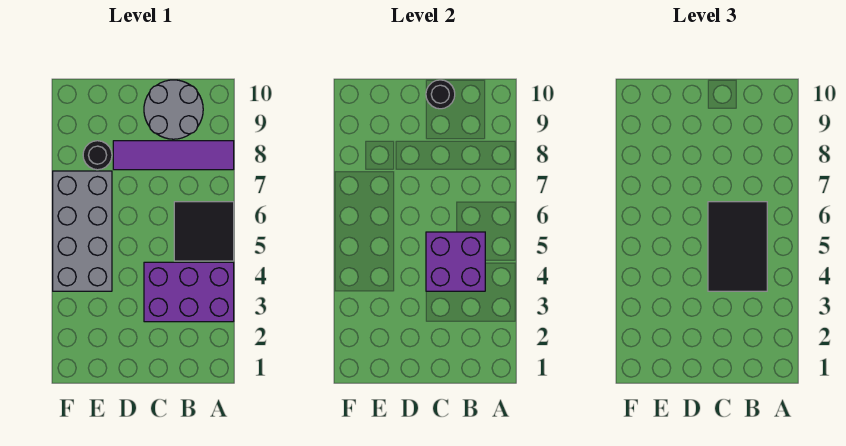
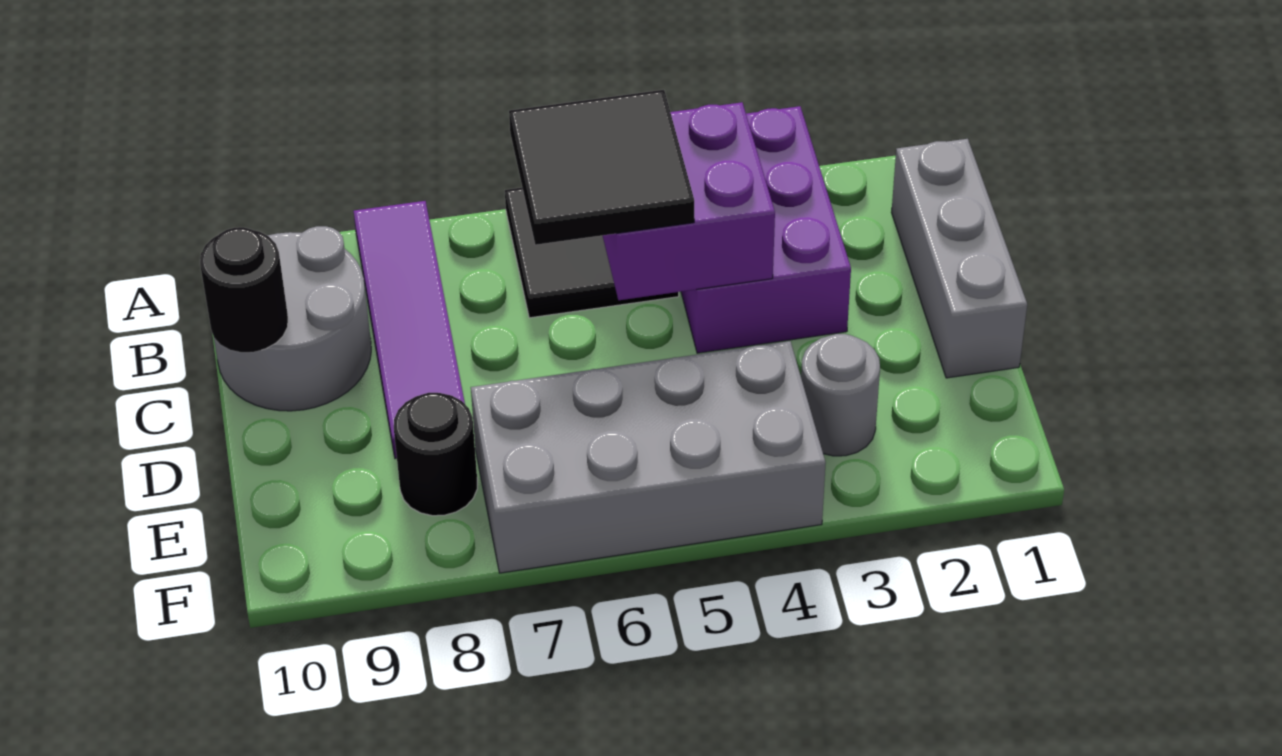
none -> grey brick B1:D1 level 1
black tile B4:C6 level 3 -> black tile B5:C6 level 3
none -> grey round brick E3 level 1

